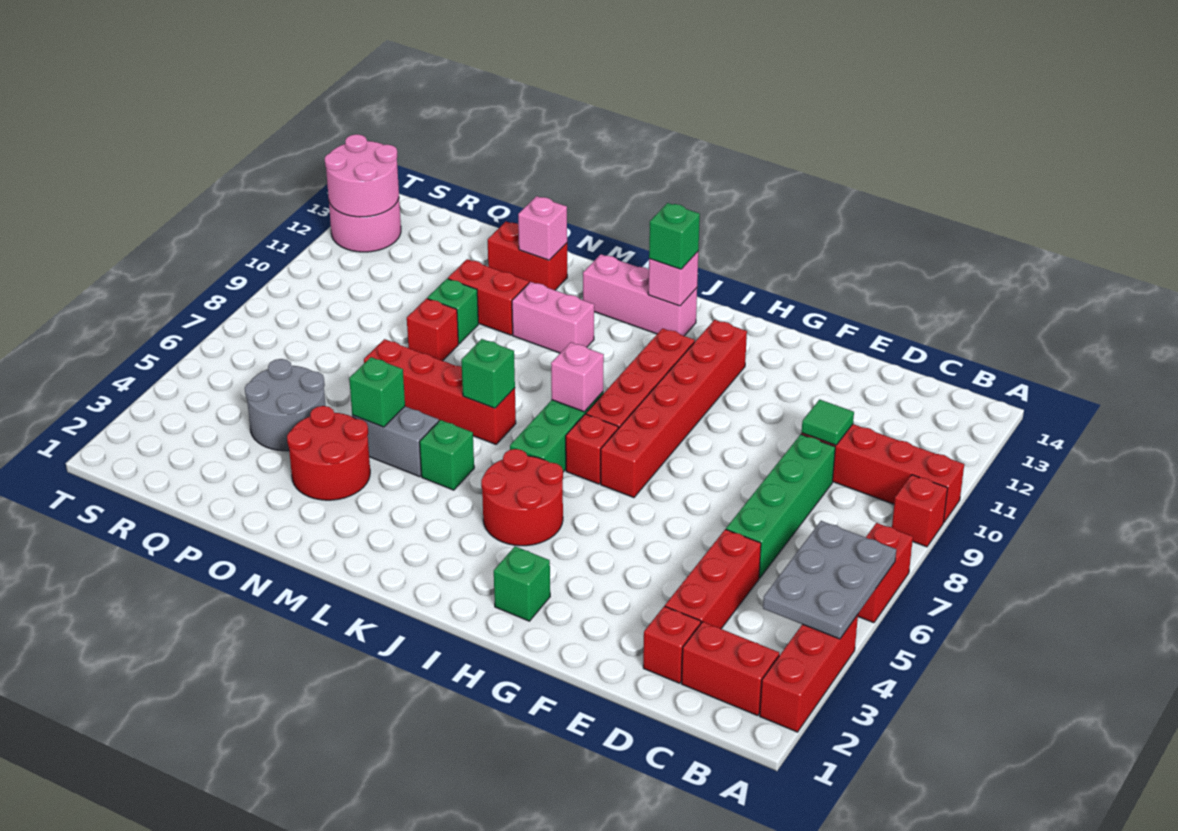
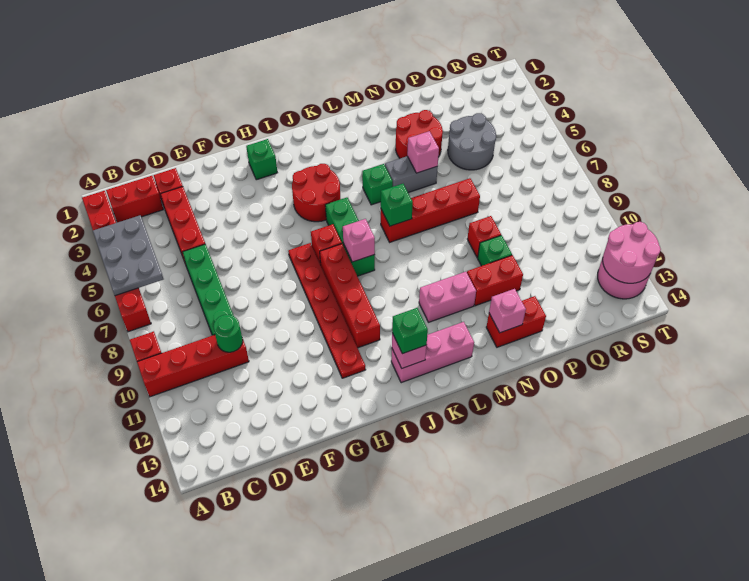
green tile D10 level 2 -> green round brick D10 level 2
red brick H7:H12 level 1 -> red plate H7:H12 level 1
green brick N5 level 2 -> pink brick N5 level 2

